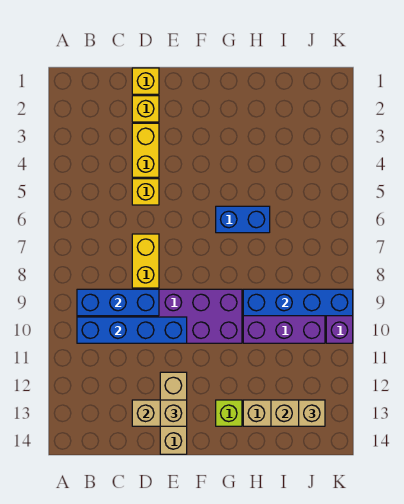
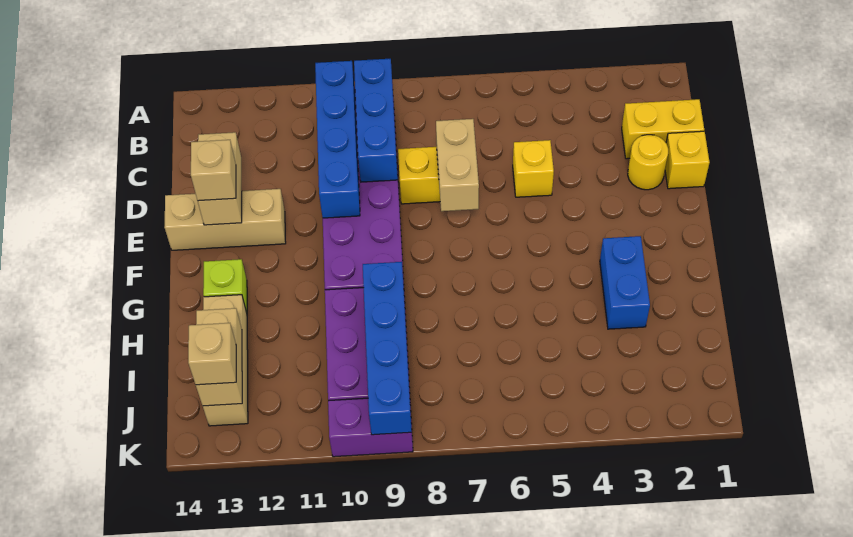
yellow brick D2 level 1 -> yellow round brick D2 level 1
yellow brick D3:D4 level 1 -> yellow brick C1:C2 level 1
none -> tan brick D7:E7 level 2
blue brick G6:H6 level 1 -> blue brick G3:H3 level 1

